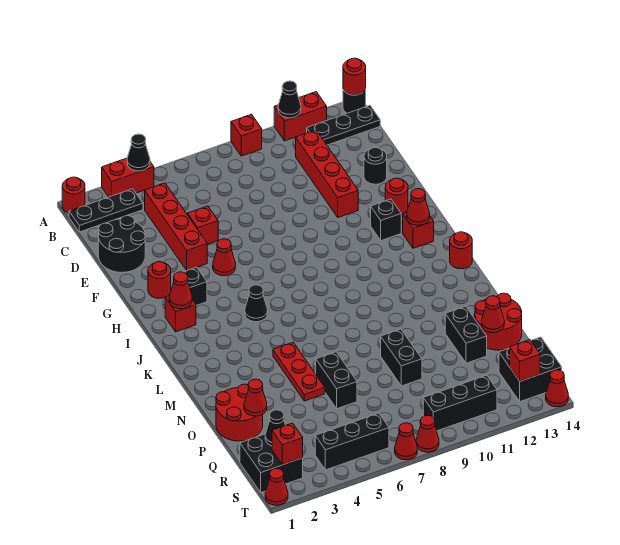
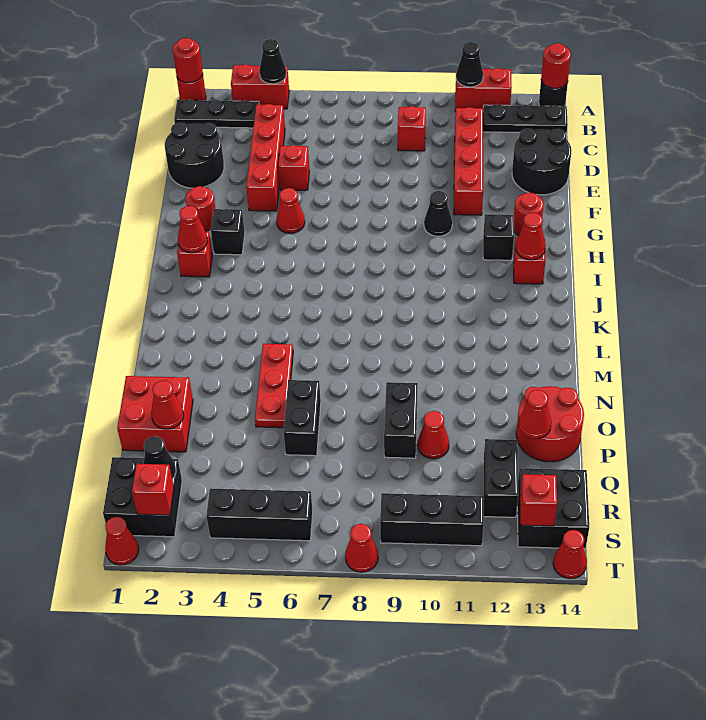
red brick A9 level 1 -> red brick C9 level 1
black round brick E13 level 1 -> black round brick D13:E14 level 1
black cone J5 level 1 -> black cone G10 level 1
red round brick K14 level 1 -> red round brick A1 level 2
red round brick O1:P2 level 1 -> red brick O1:P2 level 1
black brick O12:P12 level 1 -> black brick Q12:R12 level 1
red cone T7 level 1 -> red cone P10 level 1

